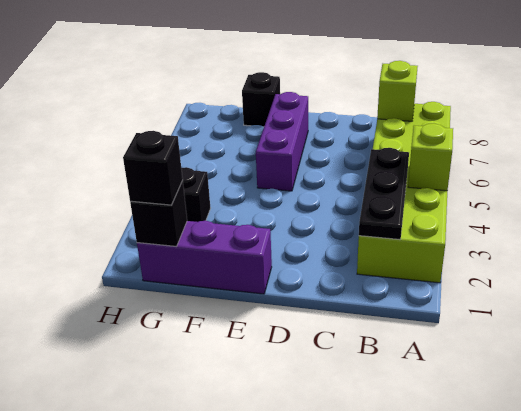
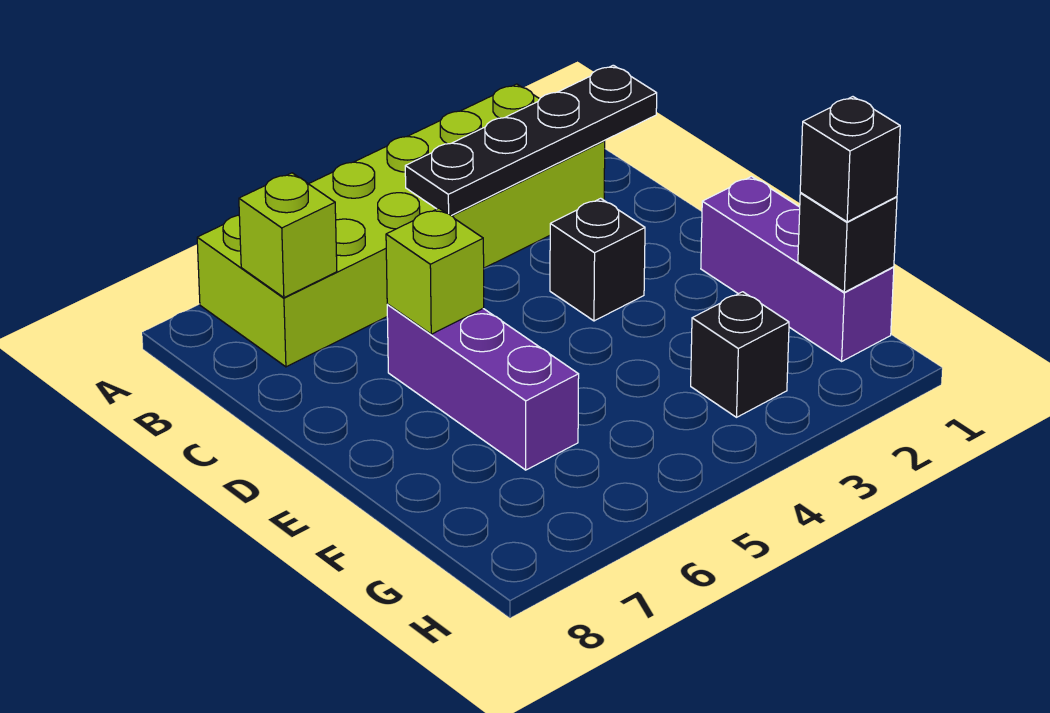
lime brick A4 level 2 -> lime brick D6 level 2
black plate B2:B4 level 2 -> black plate B1:B4 level 2
purple brick E5:E7 level 1 -> purple brick D6:F6 level 1
black brick F8 level 1 -> black brick D3 level 1

